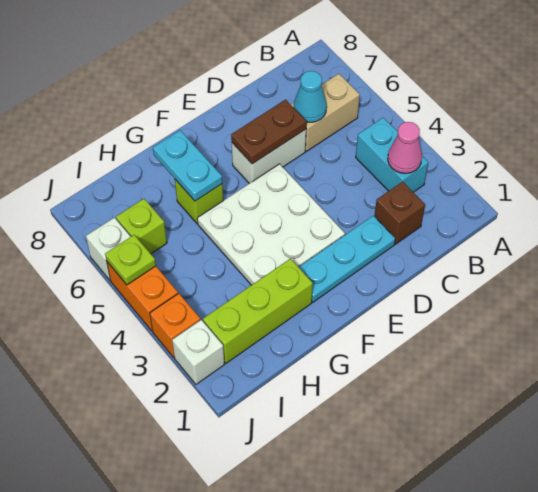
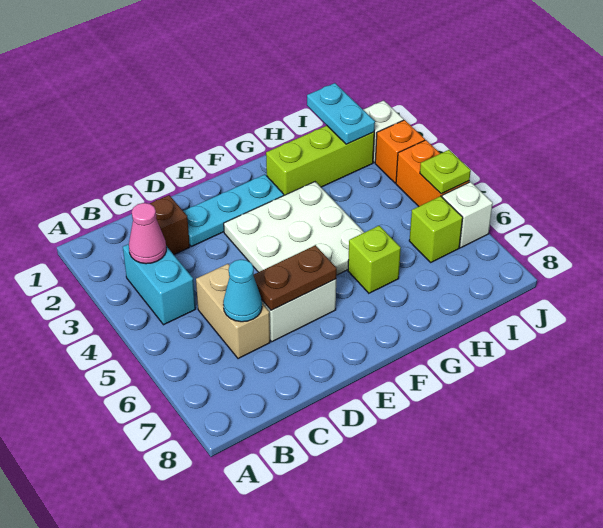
tan brick B6:C6 level 1 -> tan brick C5:C6 level 1
cyan plate G6:G7 level 2 -> cyan plate I1:I2 level 2

